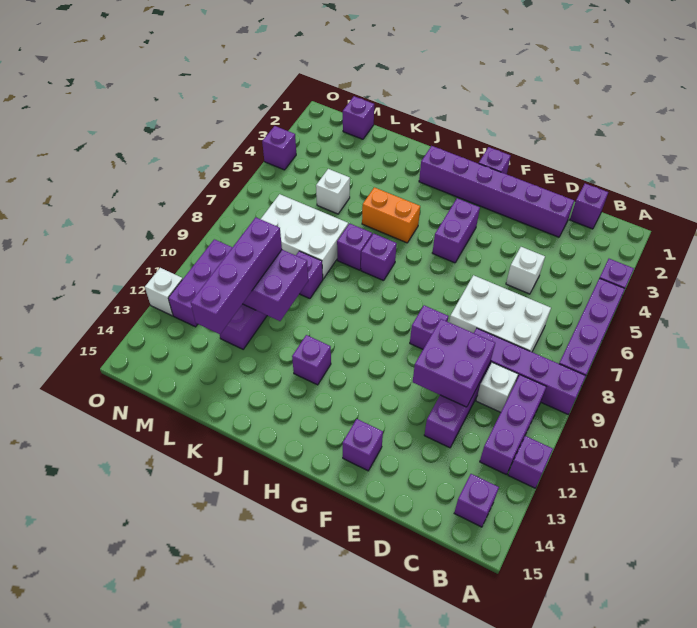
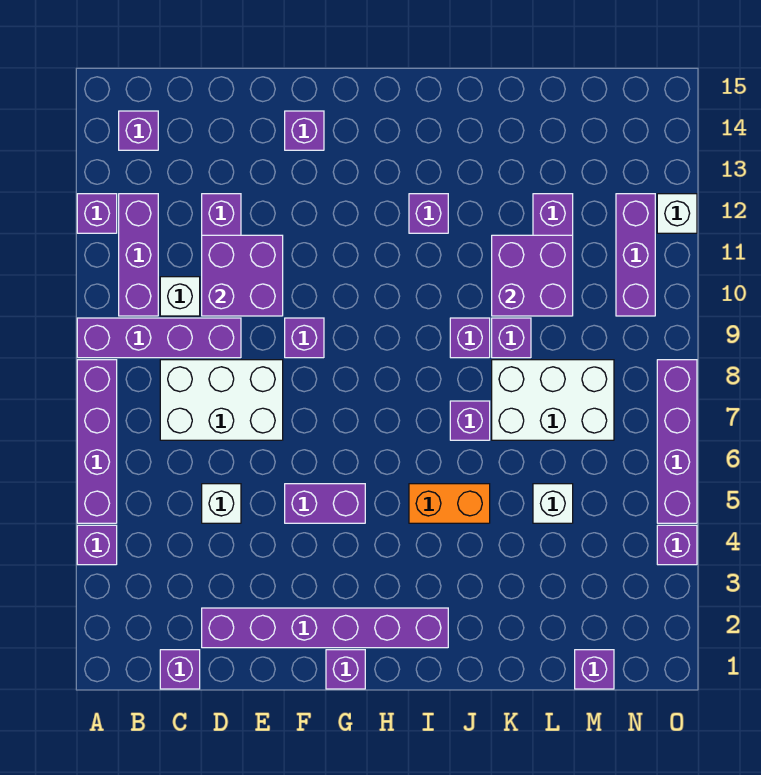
purple brick G4:G5 level 1 -> purple brick F5:G5 level 1
purple brick I7 level 1 -> purple brick J9 level 1
purple brick L10:L13 level 3 -> purple brick O5:O8 level 1

